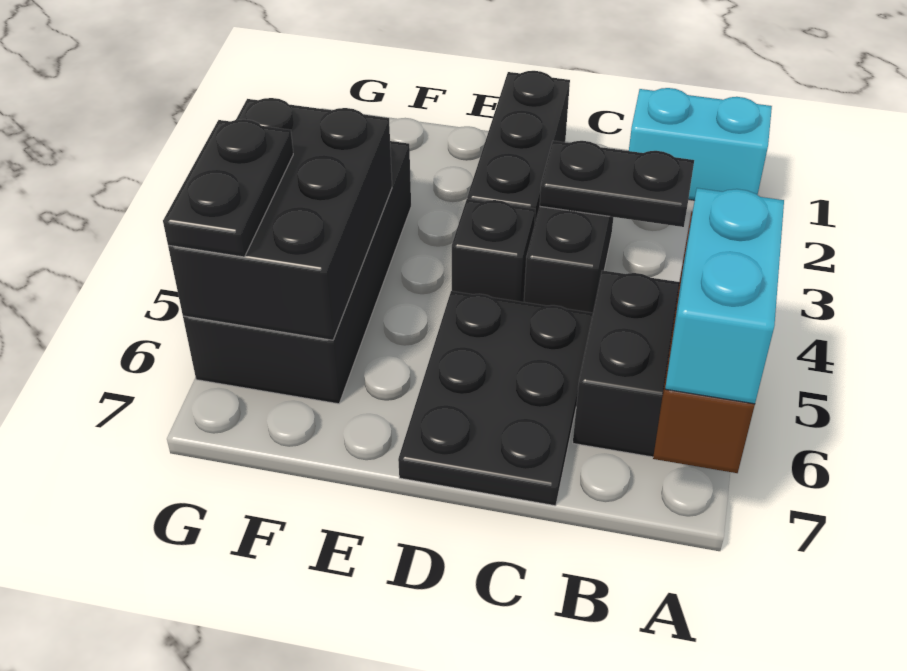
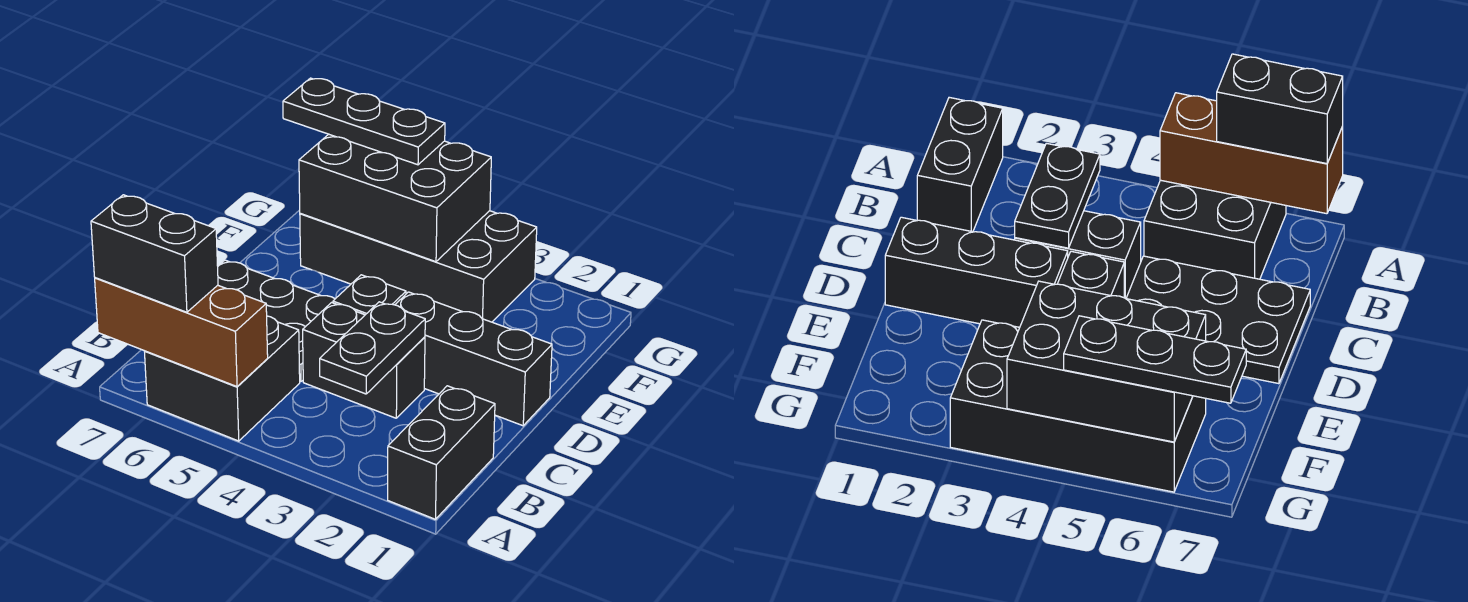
cyan brick A1:B1 level 1 -> black brick A1:B1 level 1
cyan brick A6:A7 level 3 -> black brick A6:A7 level 3
black plate G5:G6 level 3 -> black plate G5:G7 level 3

